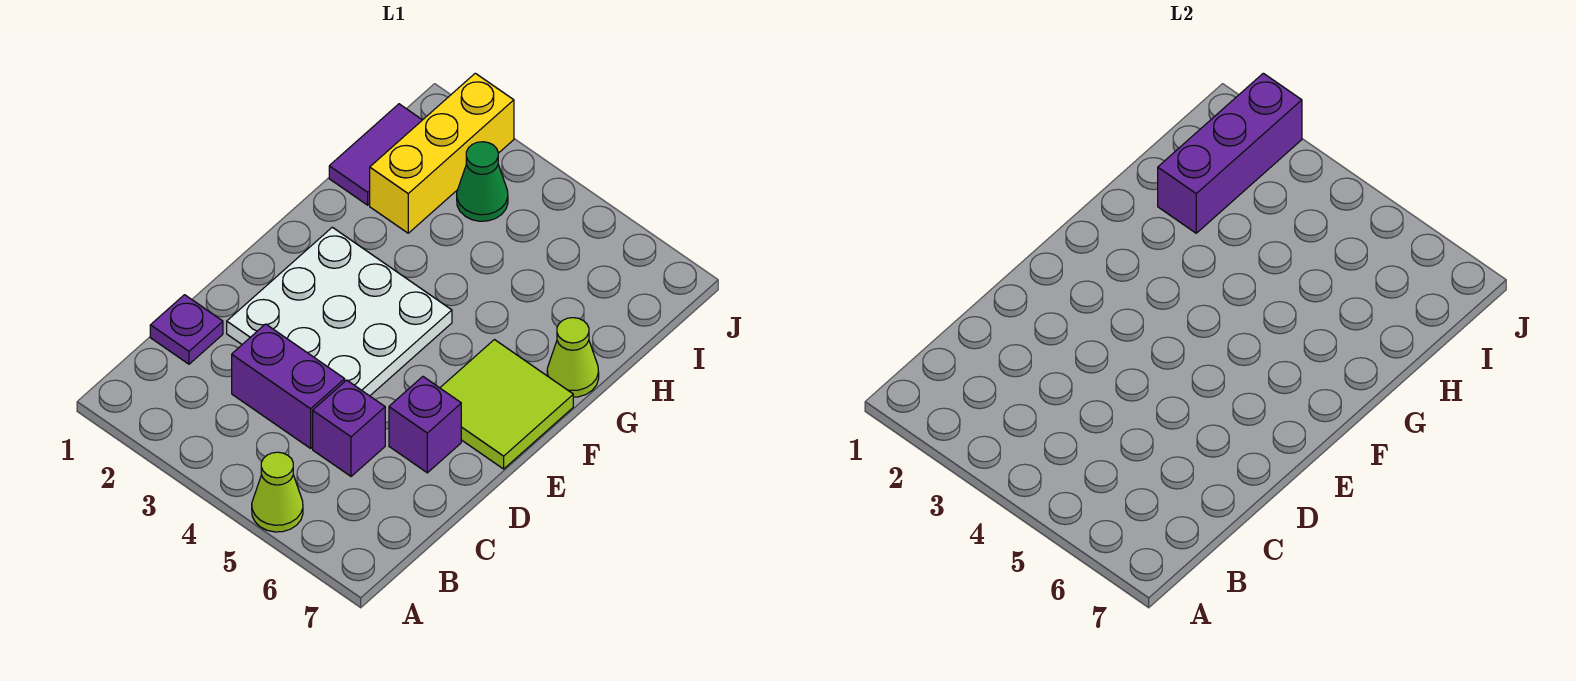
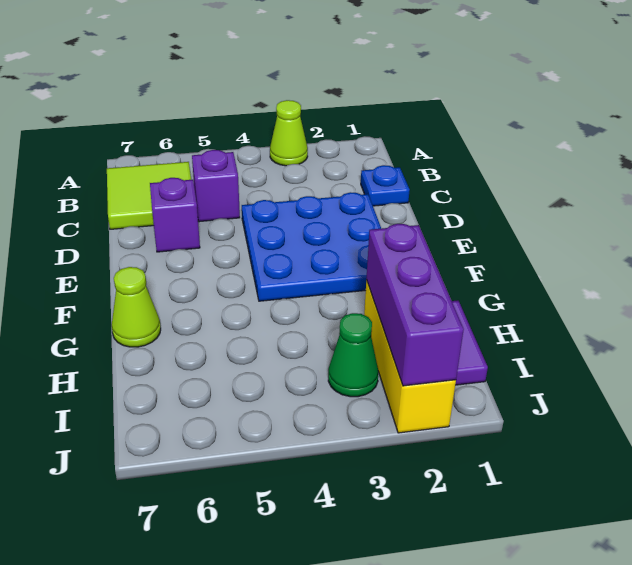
lime cone A5 level 1 -> lime cone A3 level 1
purple plate C1 level 1 -> blue plate C1 level 1
purple brick C3:C4 level 1 -> none
white plate D2:F4 level 1 -> blue plate D2:F4 level 1
lime tile E6:F7 level 1 -> lime tile B6:C7 level 1

